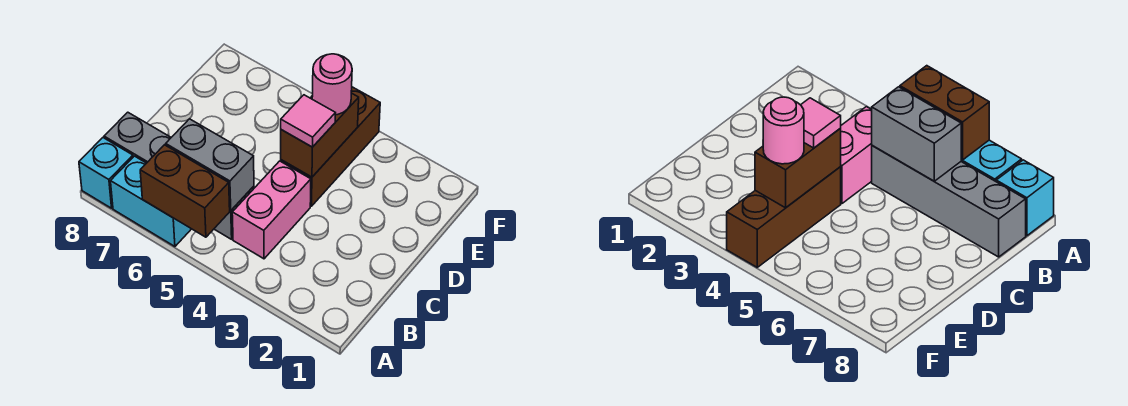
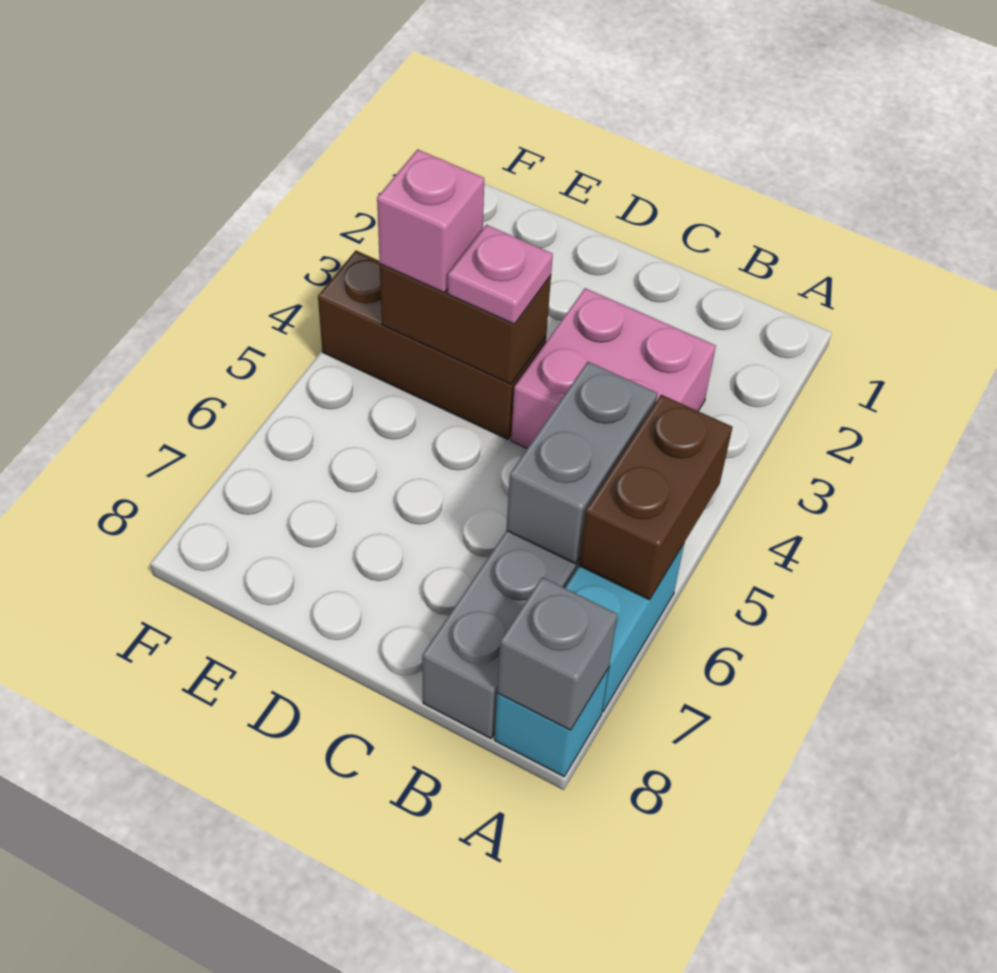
none -> grey brick A8 level 2
pink brick B4:C4 level 1 -> pink brick B3:C4 level 1
pink tile D4 level 3 -> pink plate D4 level 3
pink round brick E4 level 3 -> pink brick E4 level 3

